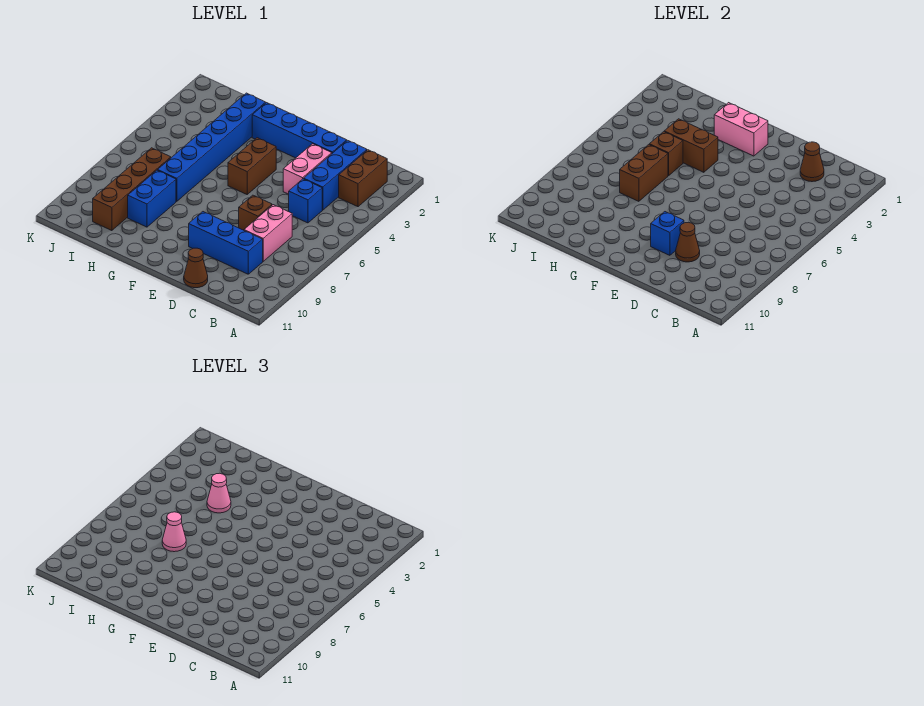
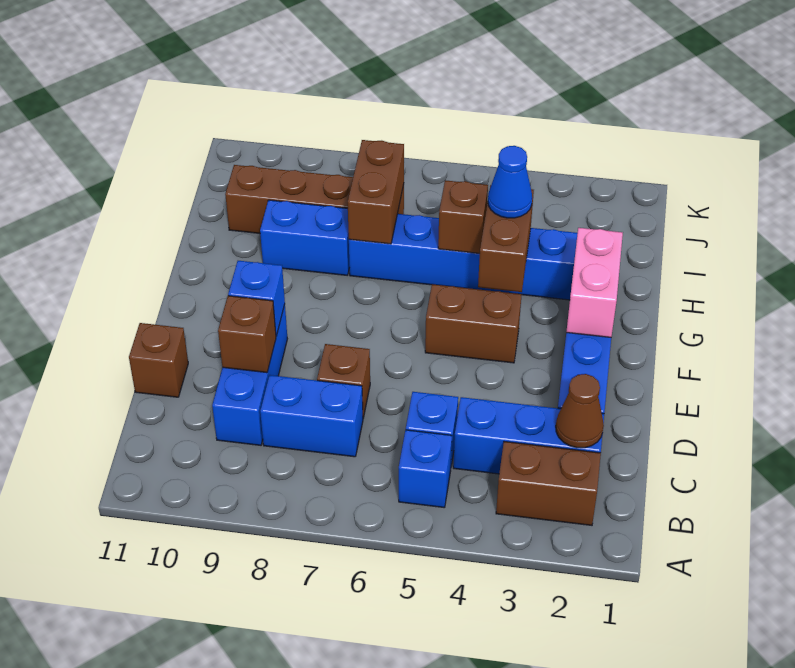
none -> blue brick B5 level 1
pink brick C7:C8 level 1 -> blue brick C7:C8 level 1
pink brick D3:D4 level 1 -> none
brown cone D9 level 2 -> brown brick D9 level 2
brown cone D11 level 1 -> brown brick D11 level 1
pink cone H4 level 3 -> blue cone H4 level 3
brown brick H6:H7 level 2 -> brown brick H7:I7 level 2
pink cone H7 level 3 -> none

